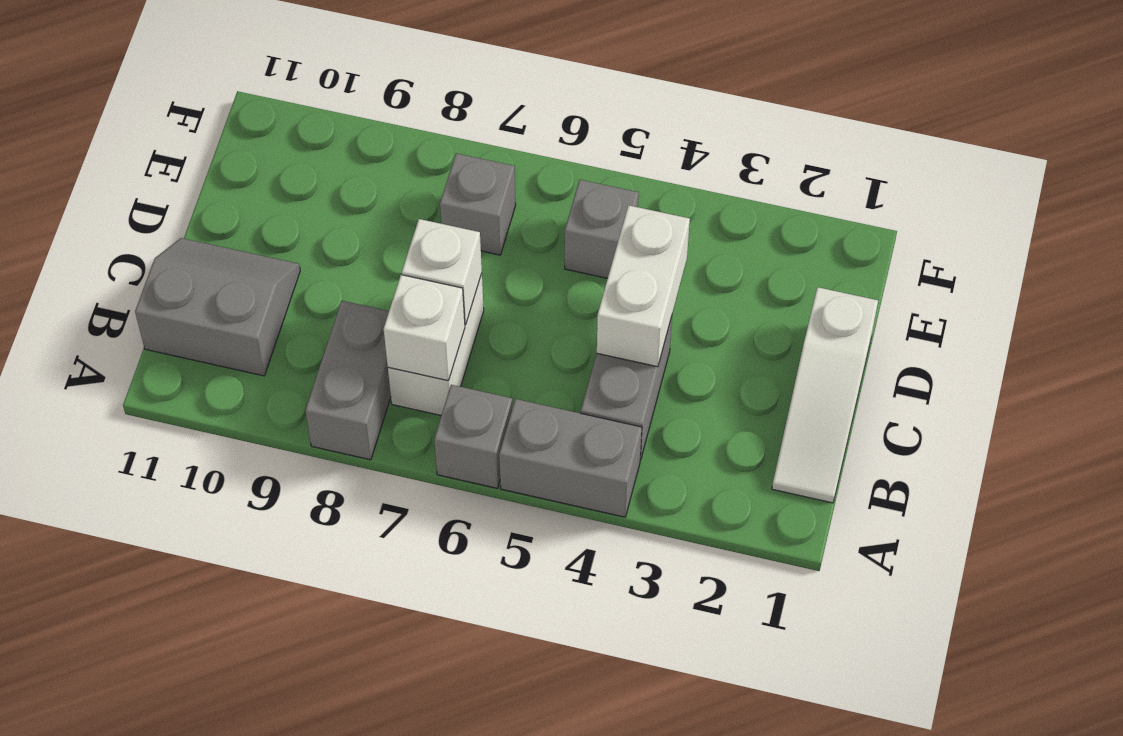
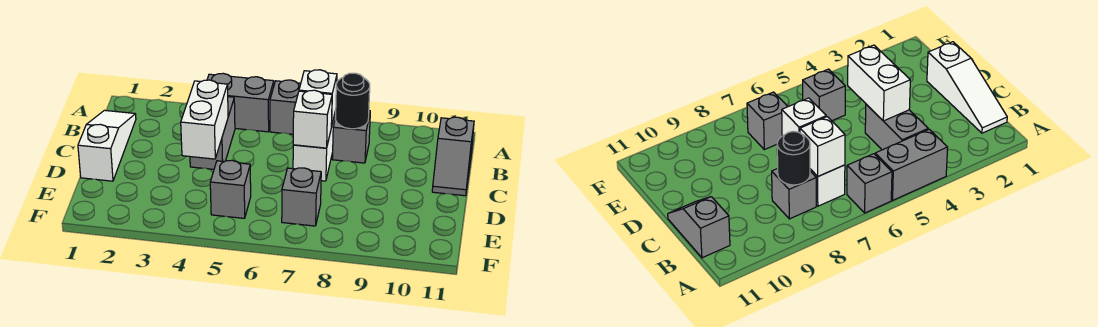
grey brick A8:B8 level 1 -> grey brick B8 level 1
none -> black round brick B8 level 2
grey slope B10:C11 level 1 top B -> grey slope B11:C11 level 1 top B

